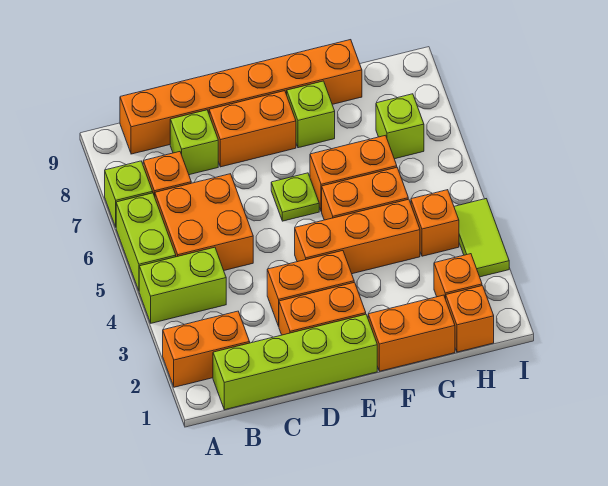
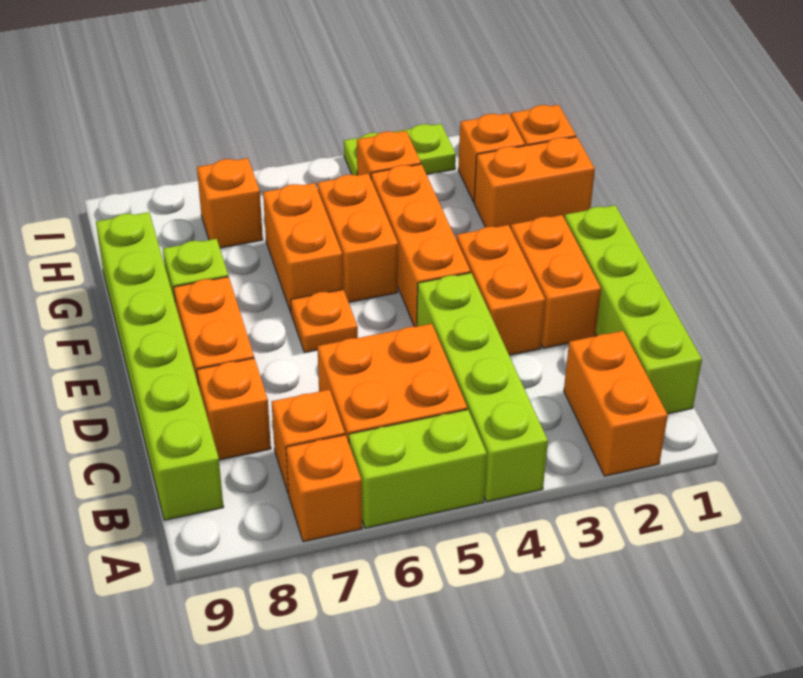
lime brick A4:B4 level 1 -> lime brick A4:D4 level 1
lime brick A7 level 1 -> orange brick A7 level 1
orange brick B9:G9 level 1 -> lime brick B9:G9 level 1
lime brick C8 level 1 -> orange brick C8 level 1
lime plate E6 level 1 -> orange plate E6 level 1
orange brick F1:G1 level 1 -> orange brick G1:G2 level 1
lime brick H7 level 1 -> orange brick H7 level 1
lime tile I3:I4 level 1 -> lime plate I3:I4 level 1

